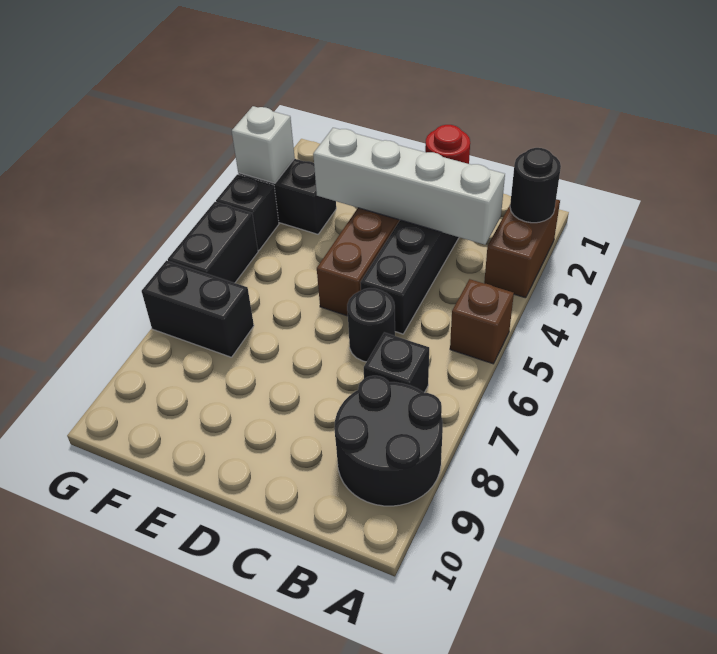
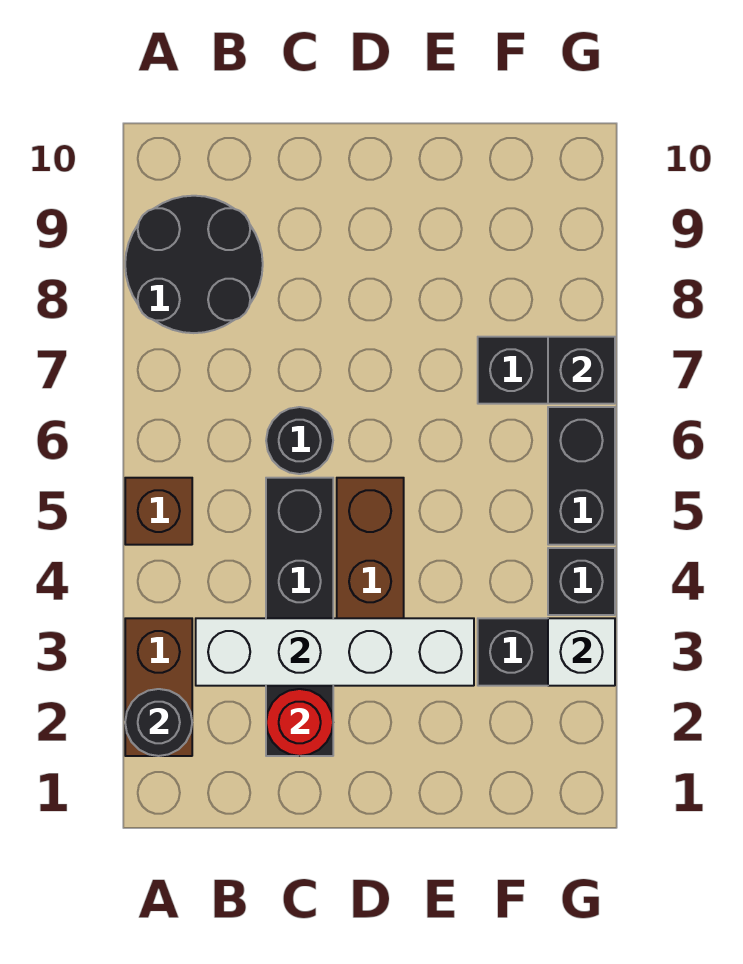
black brick B7 level 1 -> black brick G7 level 2

